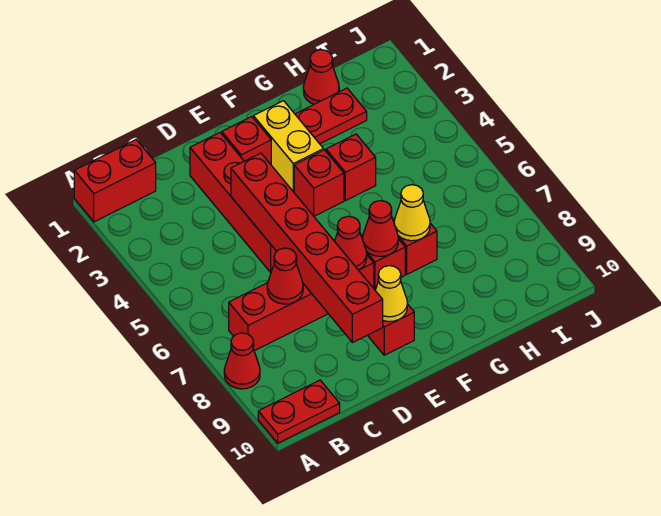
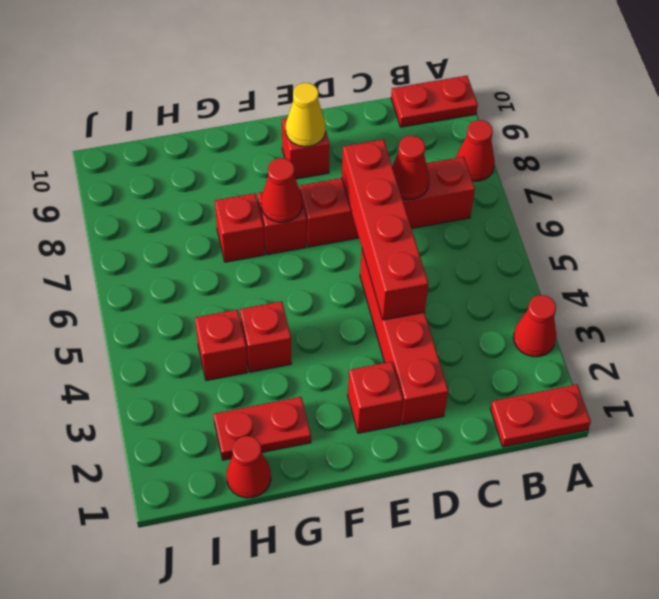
red brick A1:B1 level 1 -> red plate A1:B1 level 1
red brick D4:D9 level 2 -> red brick D4:D7 level 2
red cone E7 level 2 -> red cone A3 level 1
yellow brick F2:F3 level 1 -> none
red brick F4 level 1 -> red brick H4 level 1
yellow cone G7 level 2 -> none

